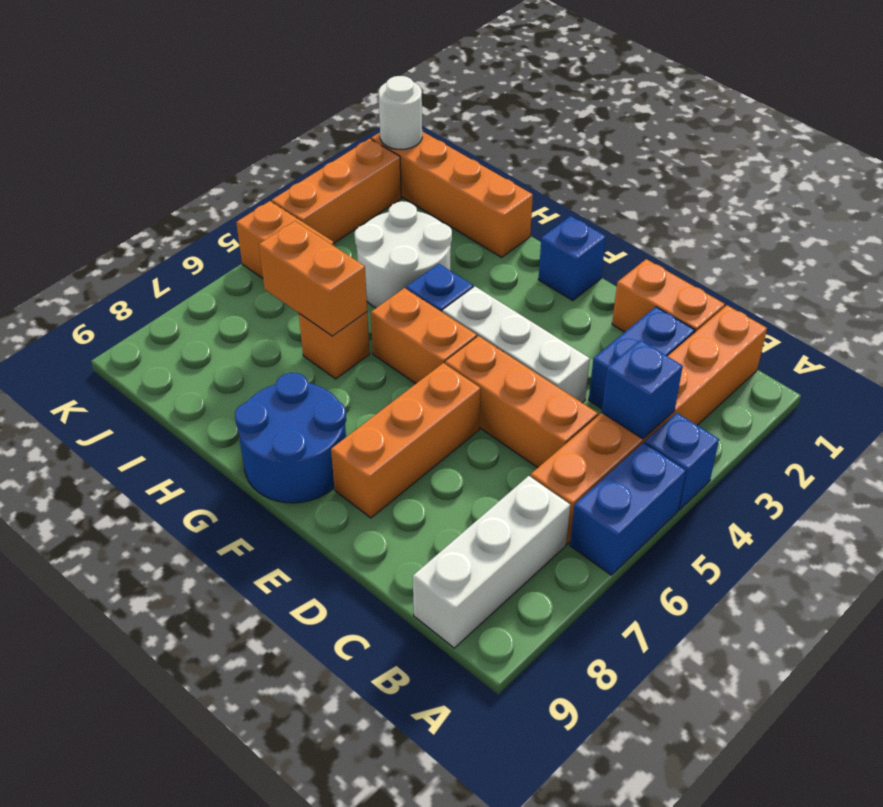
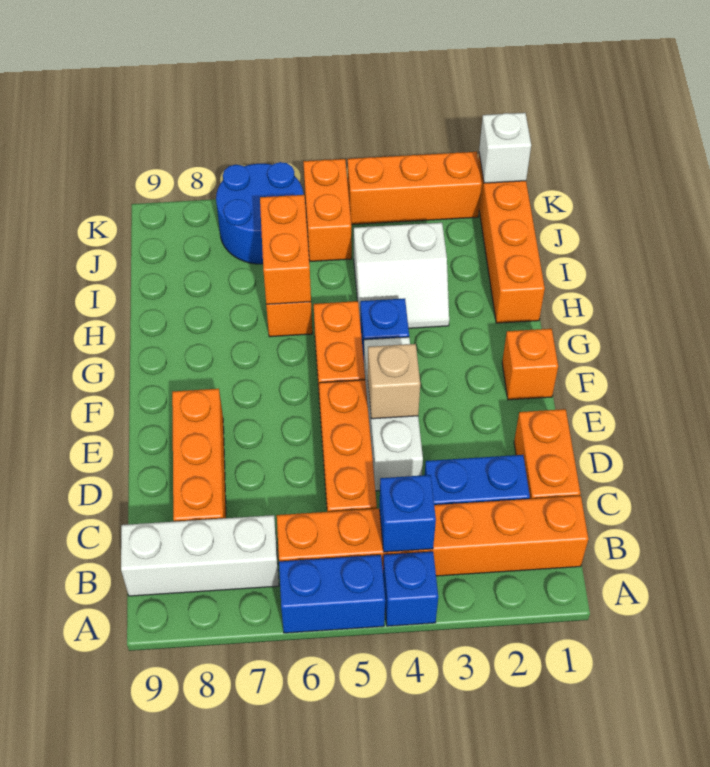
none -> tan brick E4 level 2
orange brick E6:E8 level 1 -> orange brick C8:E8 level 1
blue brick F1 level 1 -> orange brick F1 level 1
blue round brick F8:G9 level 1 -> blue round brick J6:K7 level 1
white round brick H3:I4 level 1 -> white slope H3:I4 level 1 top I
white round brick K1 level 2 -> white brick K1 level 2

